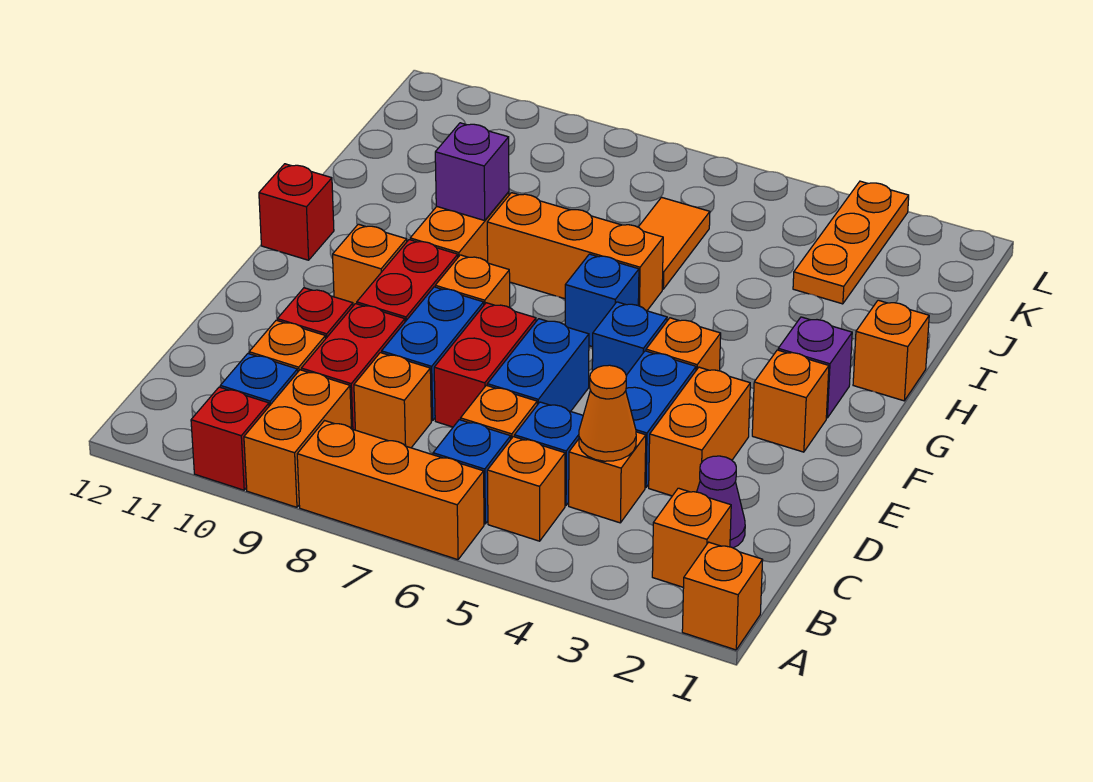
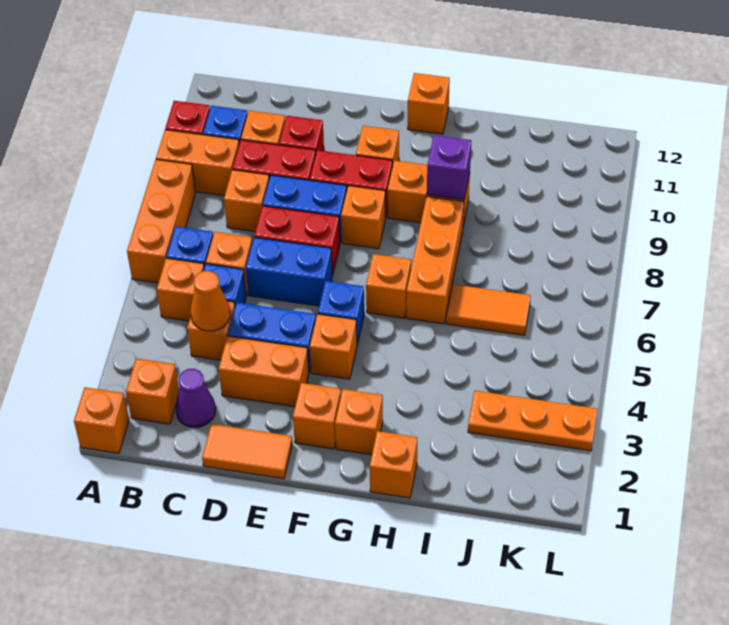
none -> orange tile D1:E1 level 1
purple brick G2 level 1 -> orange brick G2 level 1
blue brick G6 level 1 -> orange brick G6 level 1
red brick G12 level 1 -> orange brick G12 level 1

